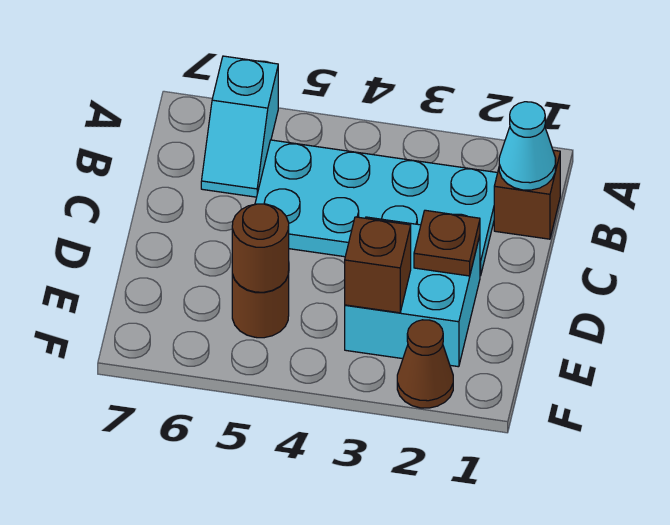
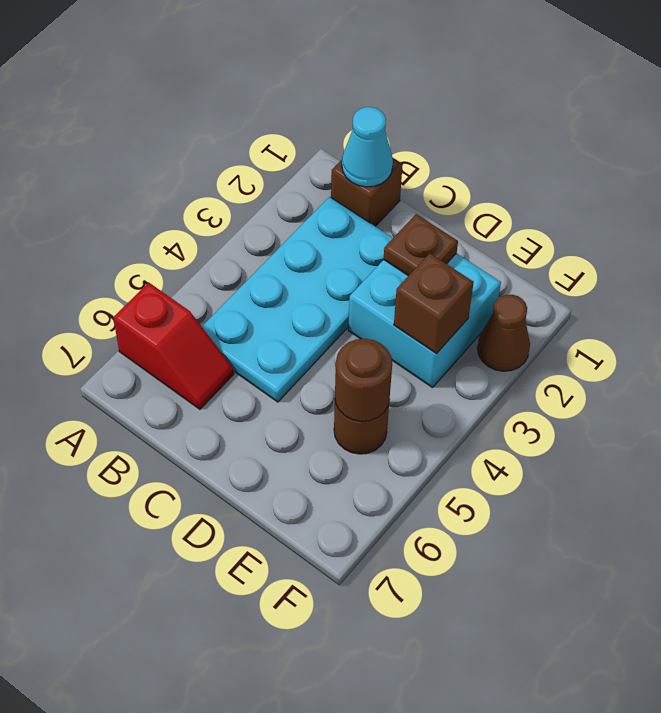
cyan slope A6:B6 level 1 top A -> red slope A6:B6 level 1 top A

